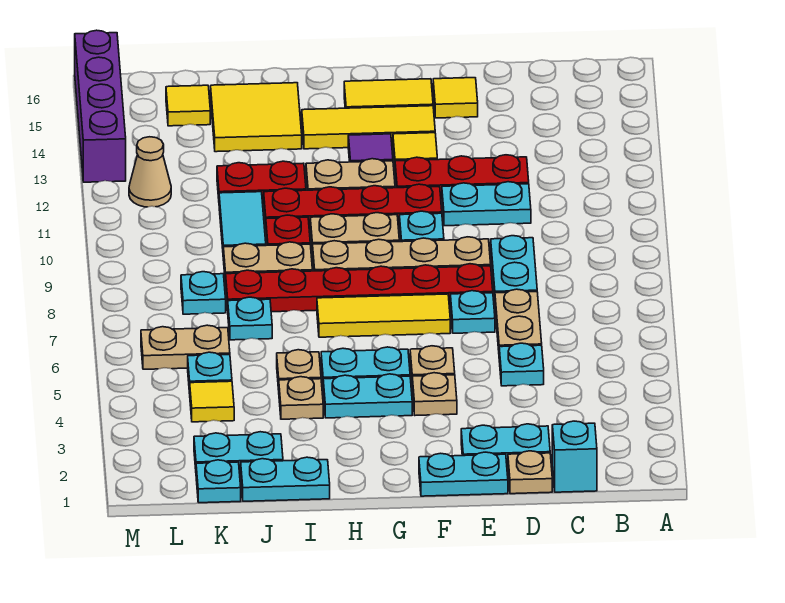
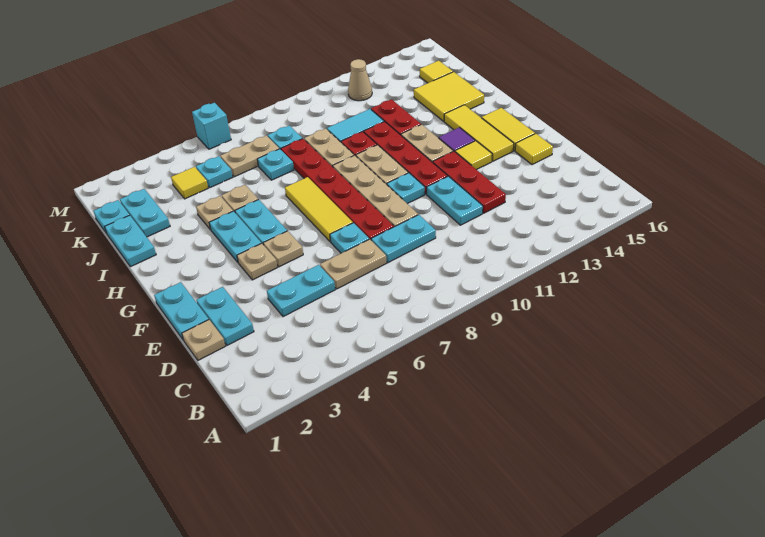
cyan brick C1 level 1 -> cyan brick M6 level 1
cyan plate D5 level 1 -> cyan plate D4:D5 level 1
tan plate K6:L6 level 1 -> tan plate K6:K7 level 1
purple brick M13:M16 level 1 -> none

